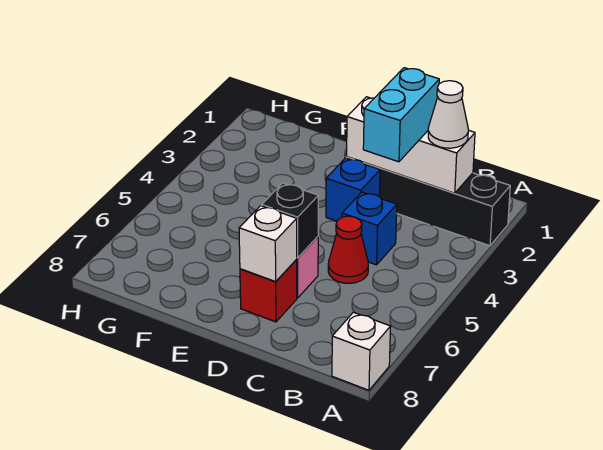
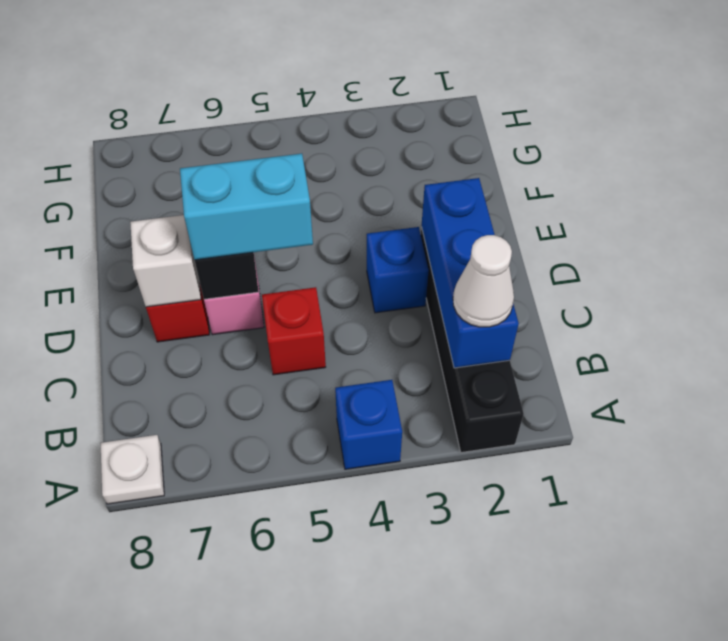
white brick A8 level 1 -> white plate A8 level 1
white brick B2:D2 level 2 -> blue brick B2:D2 level 2
cyan brick C2:C3 level 3 -> cyan brick D5:D6 level 3
blue brick C4 level 1 -> blue brick A4 level 1
red cone C5 level 1 -> red brick C5 level 1

